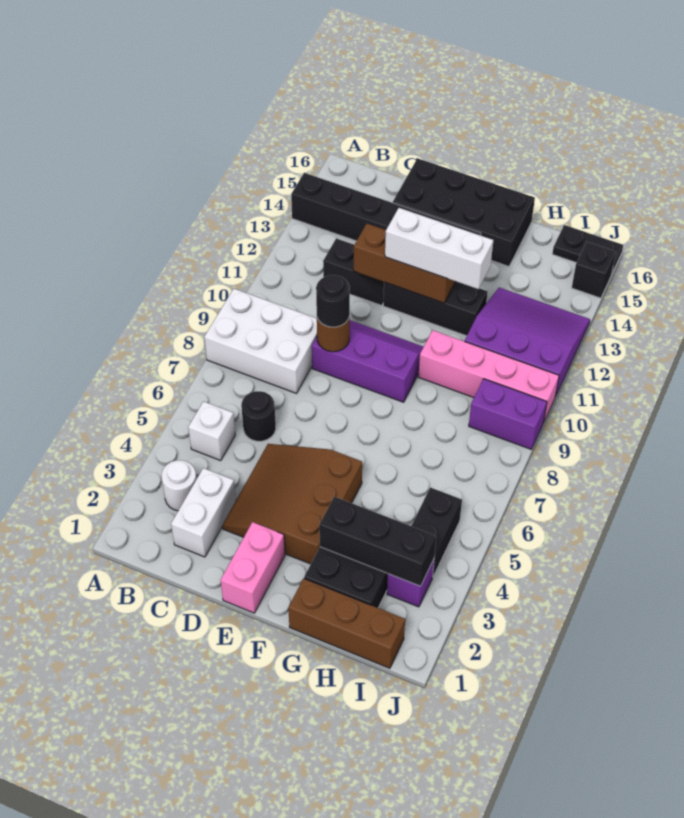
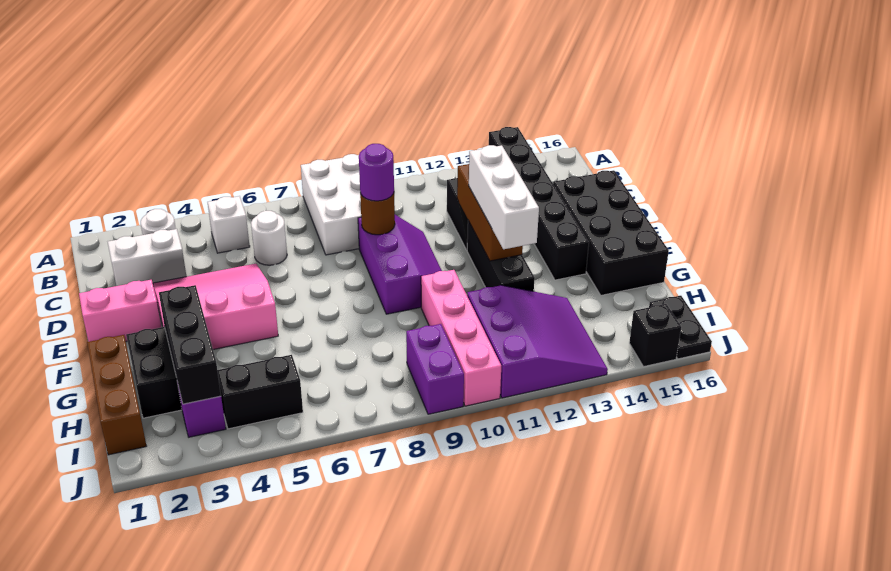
black round brick C6 level 1 -> white round brick C6 level 1
brown slope D3:F5 level 1 top F -> pink slope D3:F5 level 1 top F
black round brick D9 level 3 -> purple round brick D9 level 3

